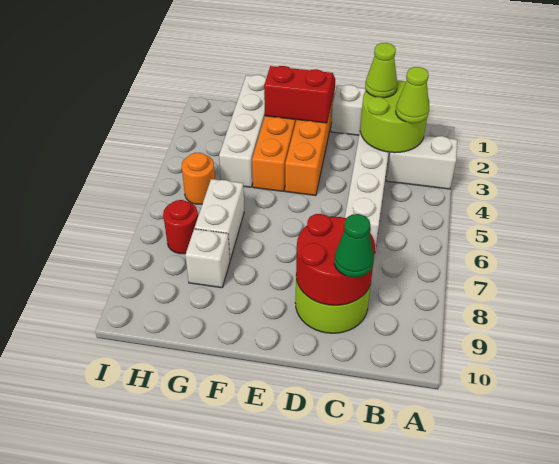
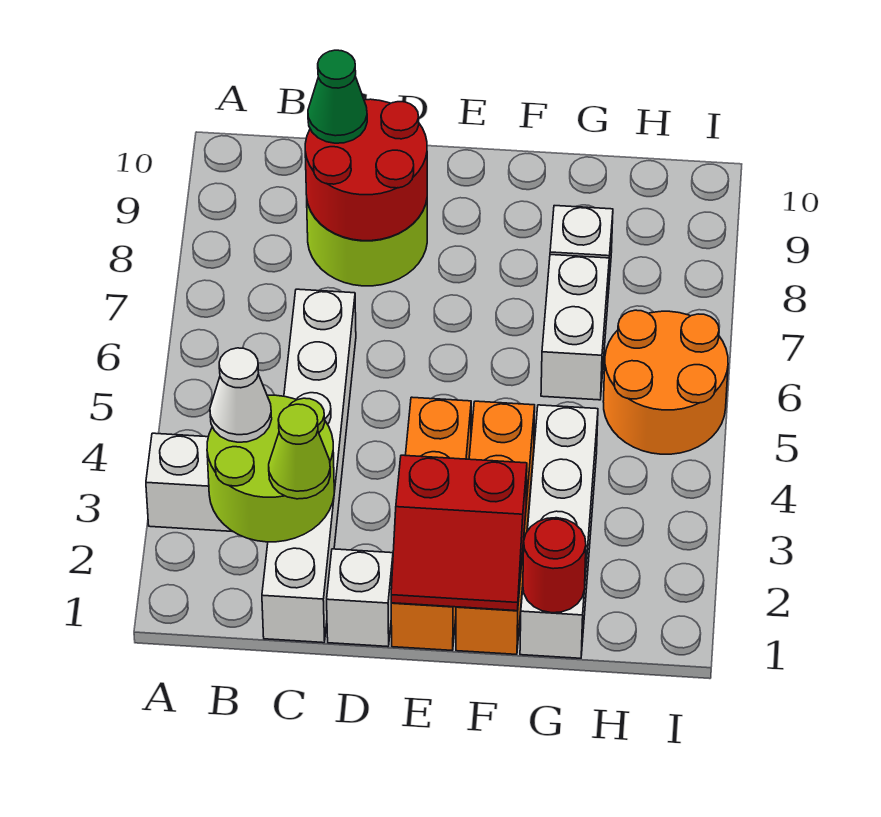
lime cone B3 level 3 -> white cone B3 level 3
orange round brick H5 level 1 -> orange round brick H5:I6 level 1
red round brick H7 level 1 -> red round brick G1 level 2

